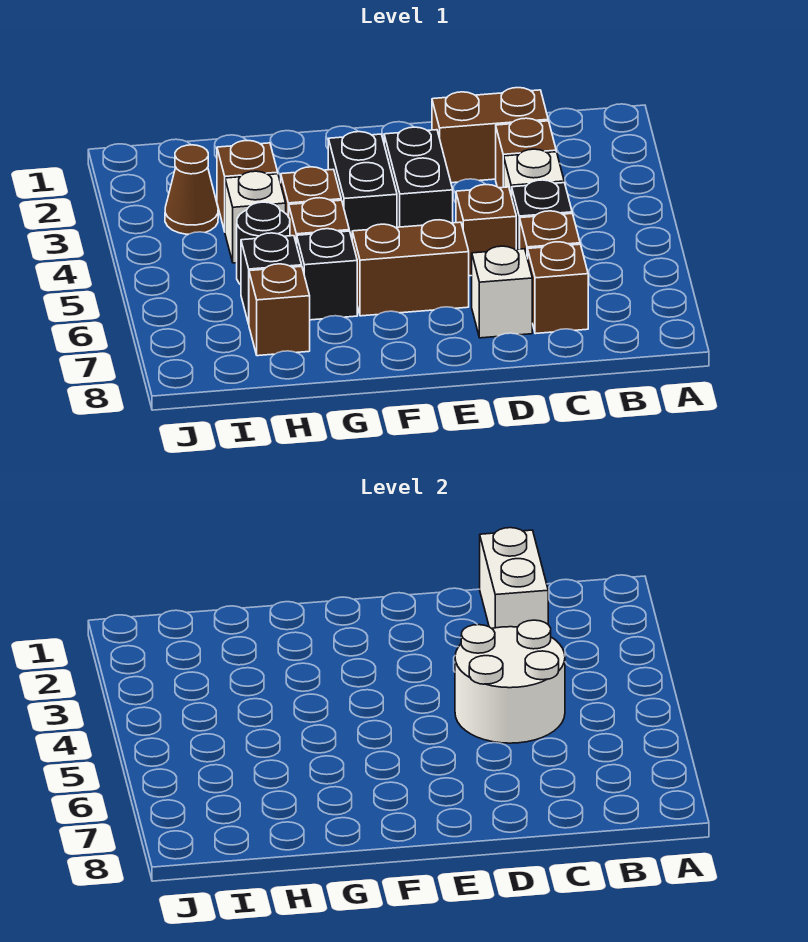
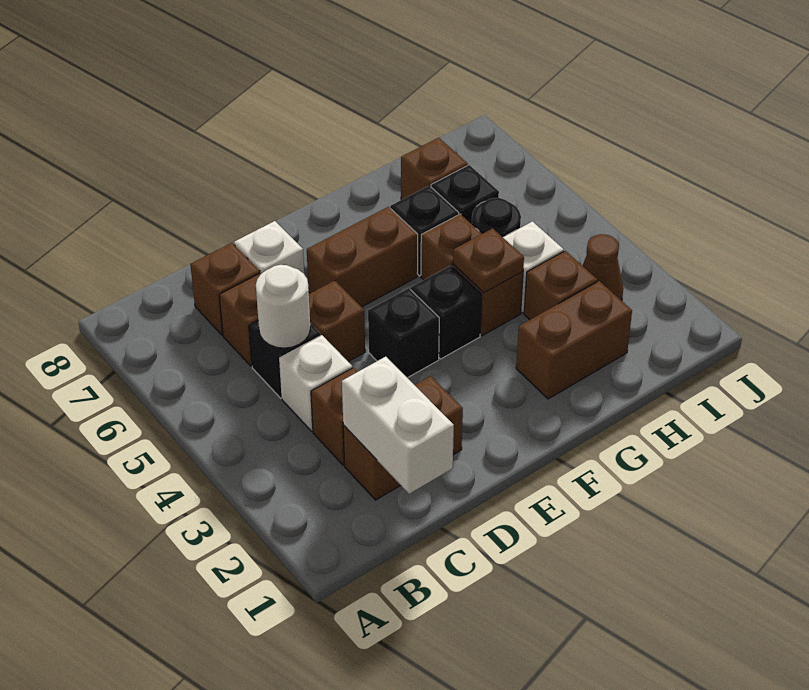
white round brick C4:D5 level 2 -> white round brick C5 level 2
black brick E3:E4 level 1 -> black brick E4 level 1
black brick F3:F4 level 1 -> black brick F4 level 1
none -> brown brick G2:H2 level 1
none -> brown plate G4 level 2

